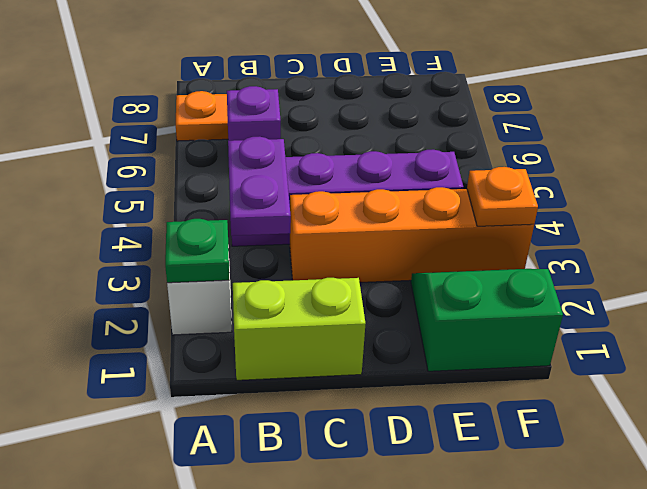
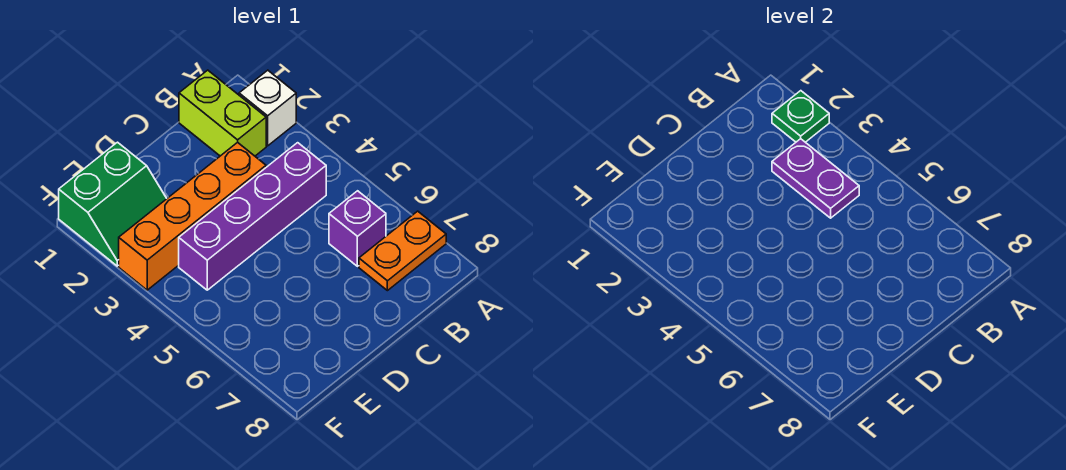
lime brick B1:C1 level 1 -> lime brick B1:B2 level 1
orange plate F3 level 2 -> none

